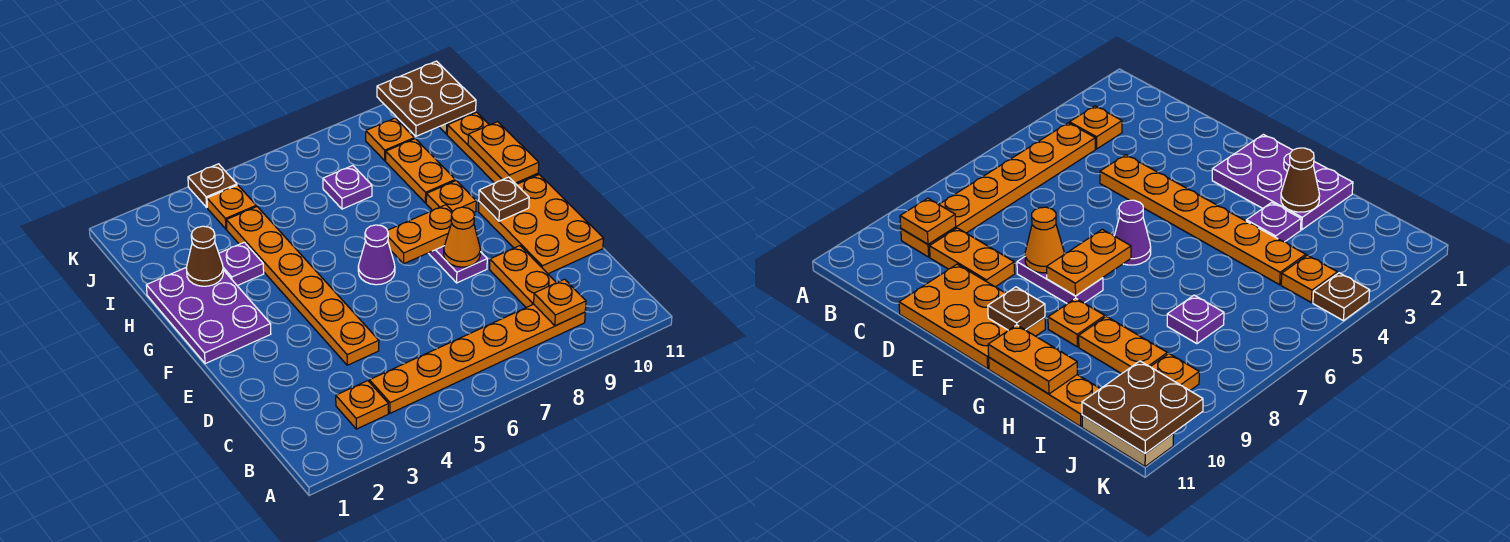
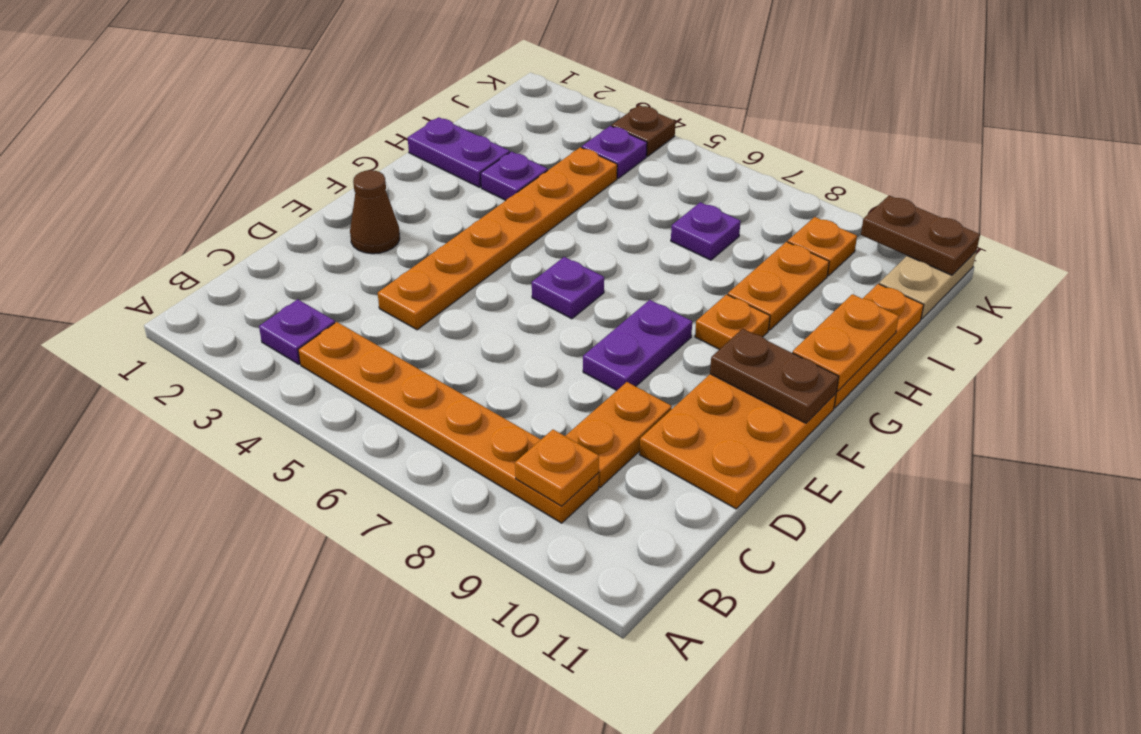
orange plate B3 level 1 -> purple plate B3 level 1
orange cone E8 level 2 -> none
purple plate F1:H2 level 1 -> purple plate H1:H2 level 1
purple cone F6 level 1 -> purple plate F6 level 1
orange plate F7:F8 level 2 -> none
brown plate F10 level 2 -> brown plate F10:F11 level 2
brown cone H2 level 2 -> brown cone E2 level 1
orange plate J4 level 1 -> purple plate J4 level 1
brown plate J10:K11 level 2 -> brown plate K10:K11 level 2

